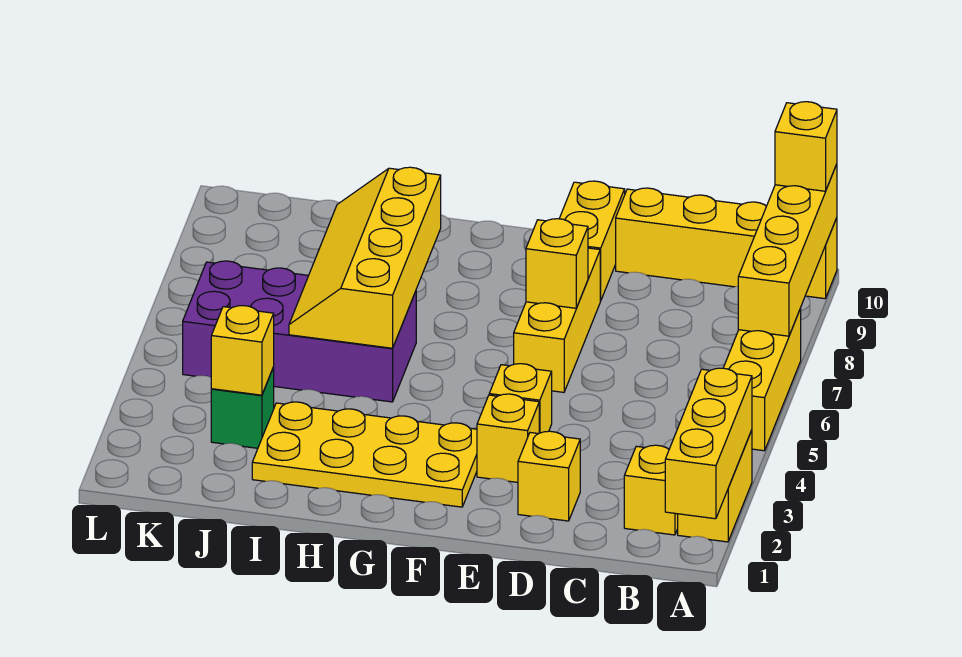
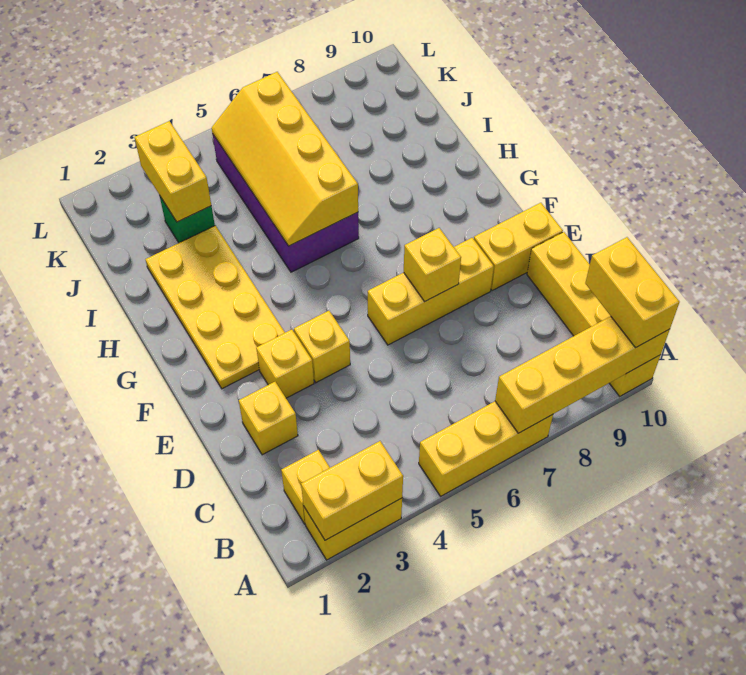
yellow brick A1:A3 level 2 -> yellow brick A2:A3 level 2
yellow brick A10 level 3 -> yellow brick A10:B10 level 3
yellow slope H5:I8 level 2 top H -> yellow slope H5:K6 level 2 top 6
yellow brick J3 level 2 -> yellow brick J3:K3 level 2

